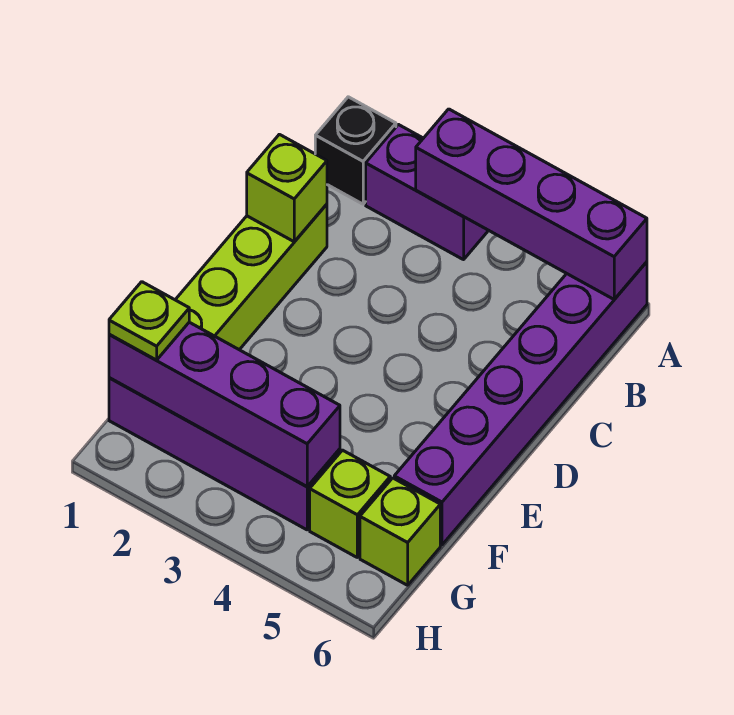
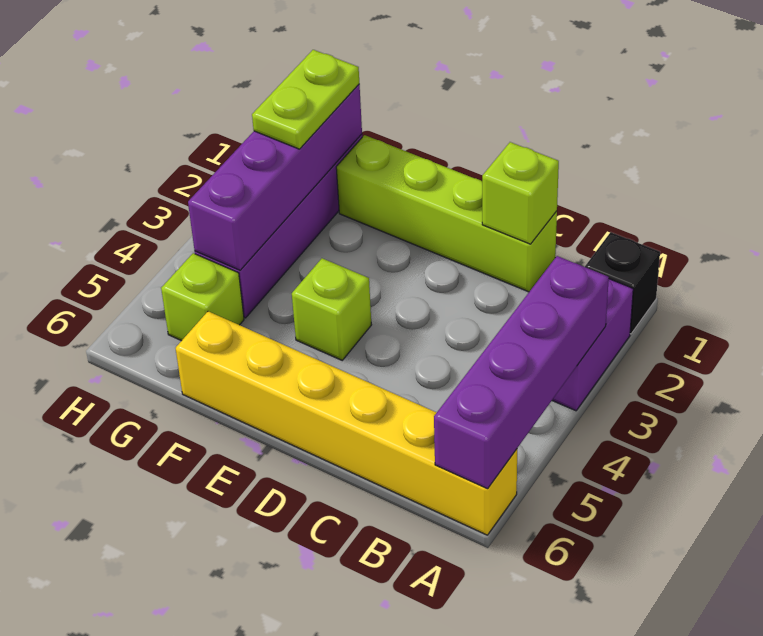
purple brick A6:F6 level 1 -> yellow brick A6:F6 level 1
lime plate G1 level 3 -> lime plate G1:G2 level 3
lime brick G6 level 1 -> lime brick E4 level 1

